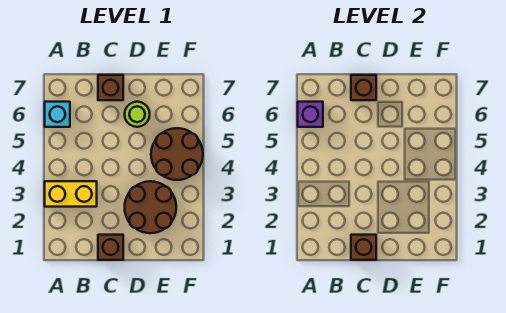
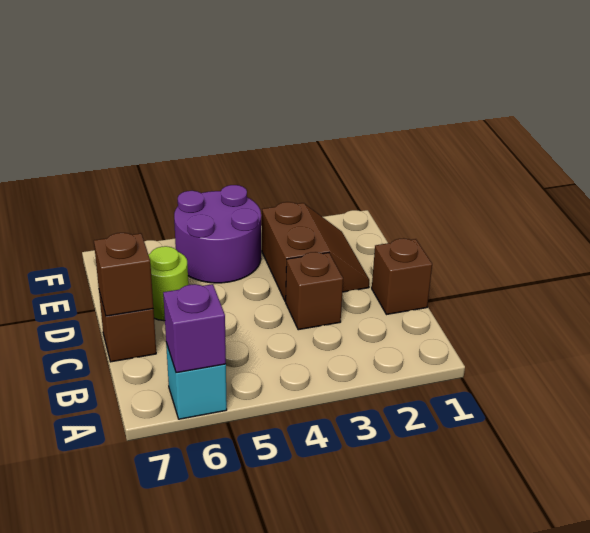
yellow brick A3:B3 level 1 -> none
brown brick C1 level 2 -> brown brick C3 level 1
brown round brick D2:E3 level 1 -> brown slope D2:E3 level 1 top 3
brown round brick E4:F5 level 1 -> purple round brick E4:F5 level 1

